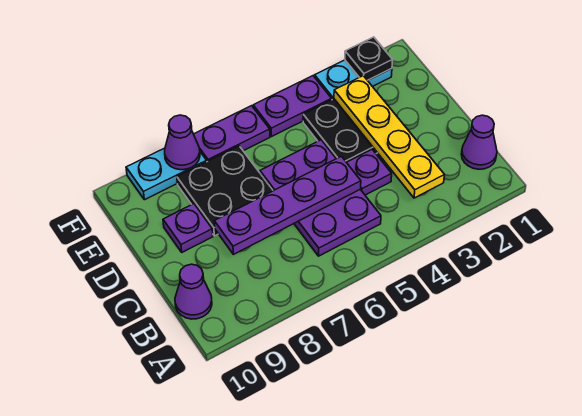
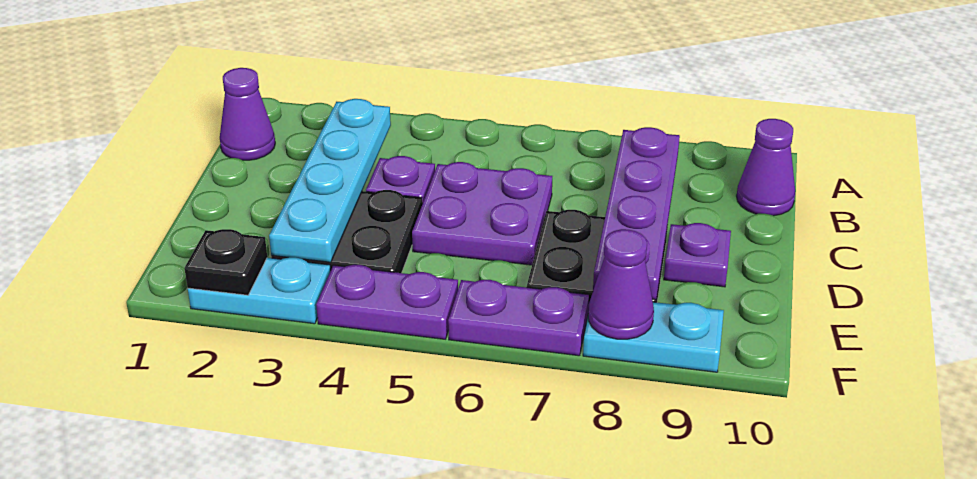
yellow plate B3:E3 level 2 -> cyan plate B3:E3 level 2
purple plate B5:D6 level 1 -> purple plate C5:D6 level 1
purple plate C5:C8 level 2 -> purple plate B8:E8 level 2

